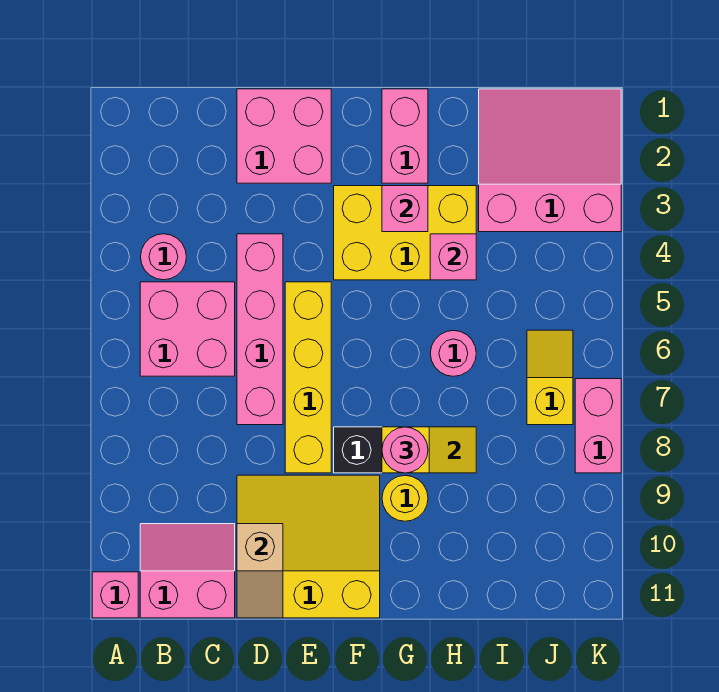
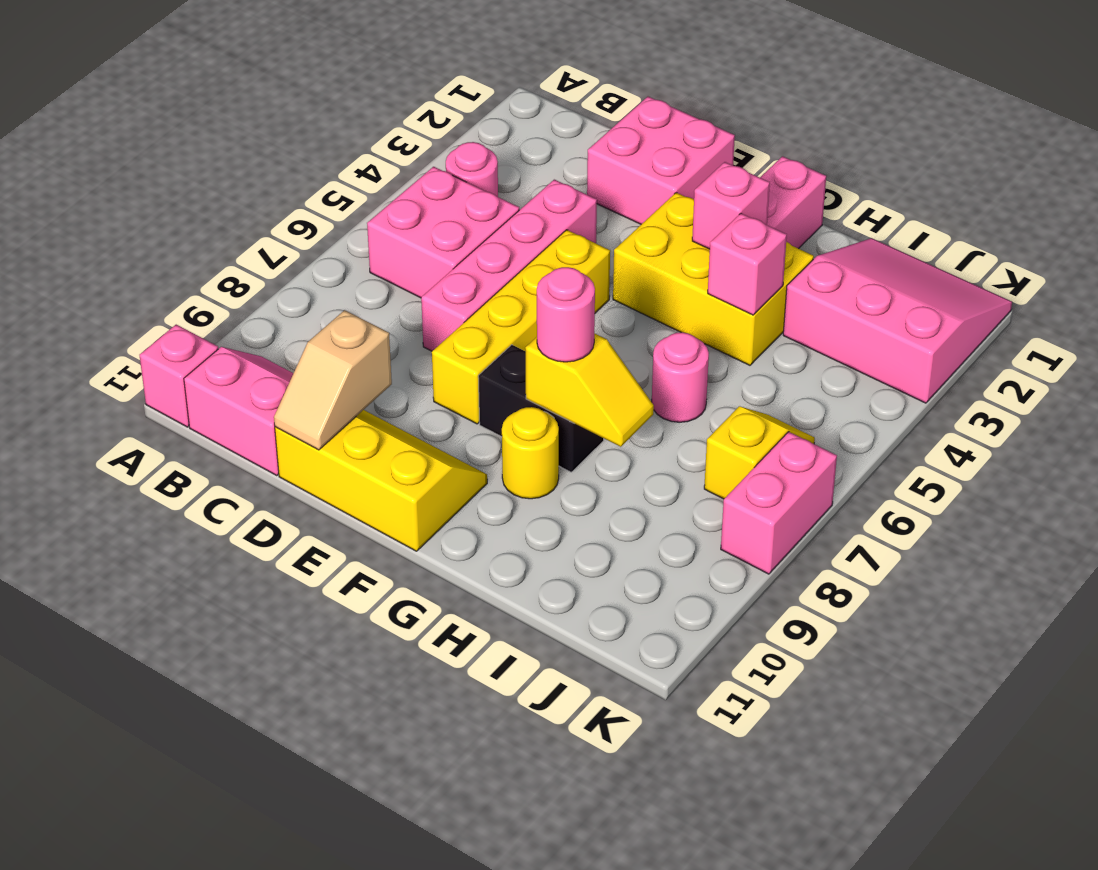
yellow slope D9:F11 level 1 top 11 -> yellow slope D10:F11 level 1 top 11

